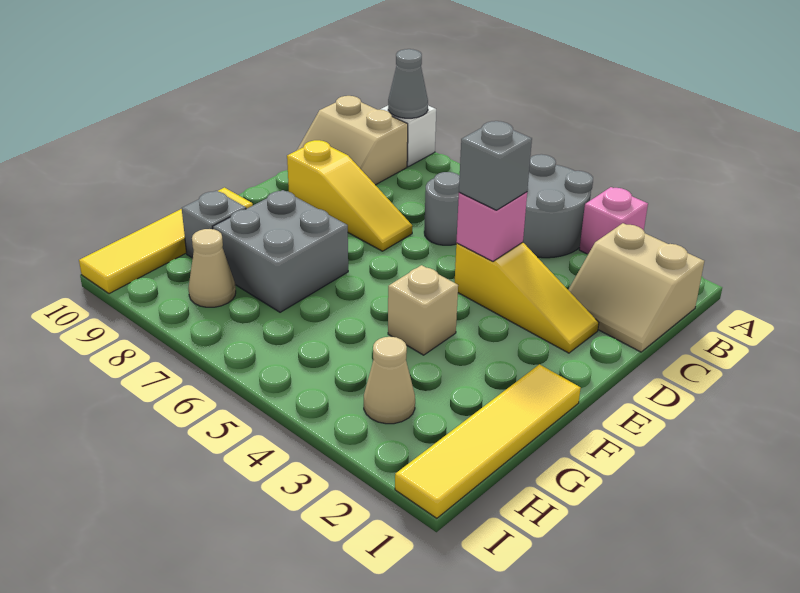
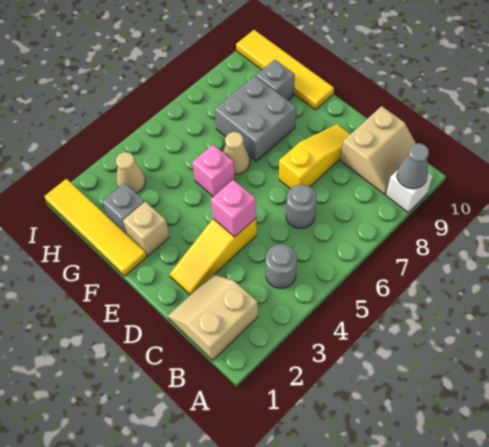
pink brick A3 level 1 -> pink brick F5 level 1
grey round brick A4:B5 level 1 -> grey round brick B4 level 1
tan slope B9:C10 level 1 top B -> tan slope B9:C10 level 1 top C
grey brick D4 level 3 -> grey brick G2 level 1
yellow slope D7:D9 level 1 top 9 -> yellow slope D7:D9 level 1 top 7
tan brick F4 level 1 -> tan brick F2 level 1
tan cone H8 level 1 -> tan cone F6 level 1

